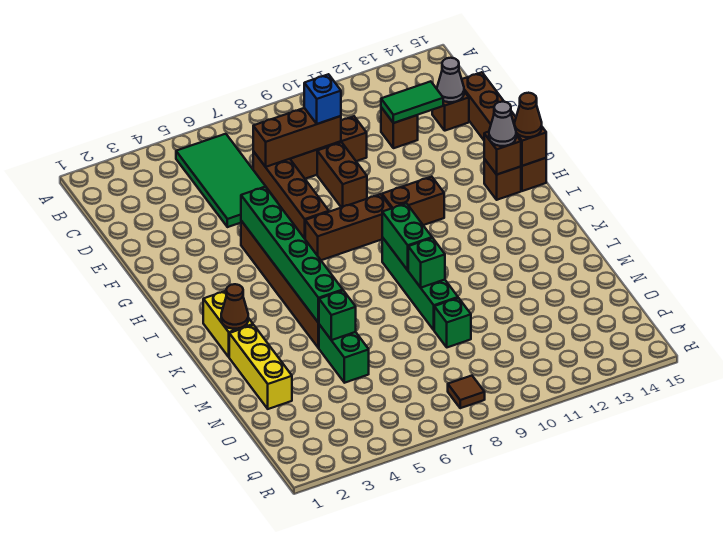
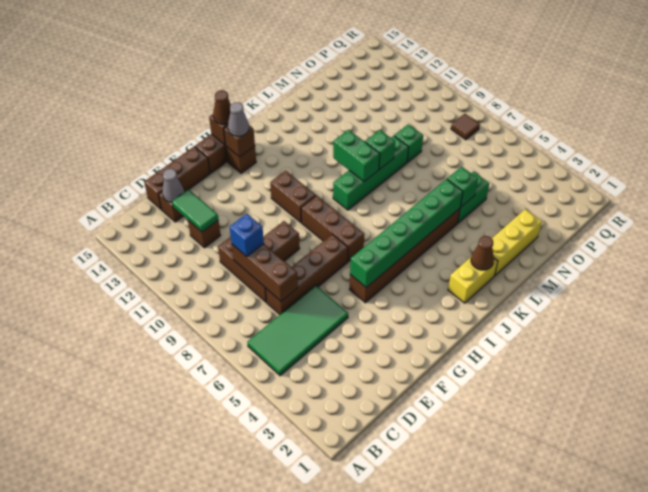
green brick J9:K9 level 2 -> green brick K9:K10 level 2

